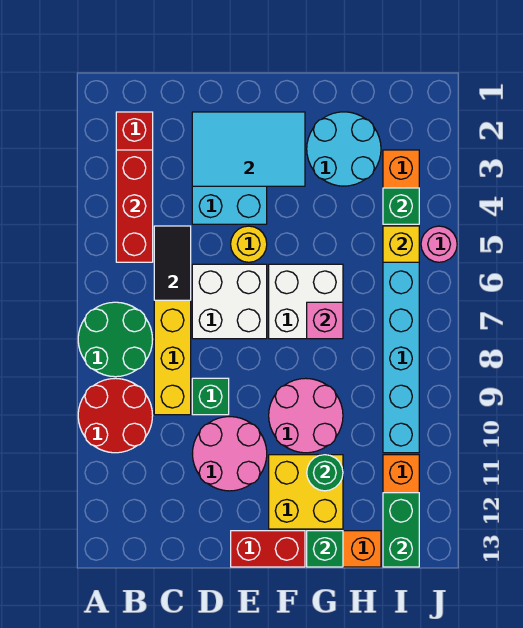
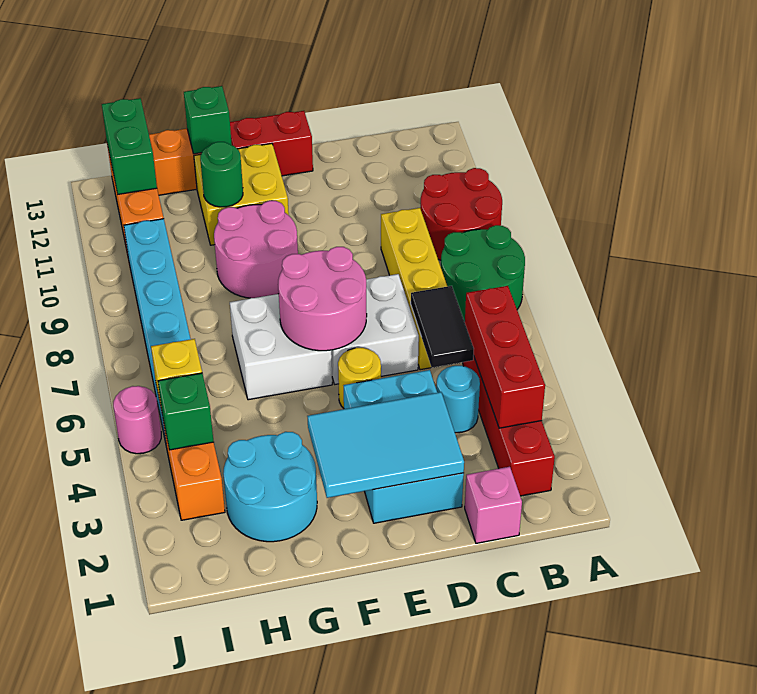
none -> cyan round brick C4 level 1
green brick D9 level 1 -> none
pink round brick D10:E11 level 1 -> pink round brick E6:F7 level 2
pink brick G7 level 2 -> pink brick C1 level 1

